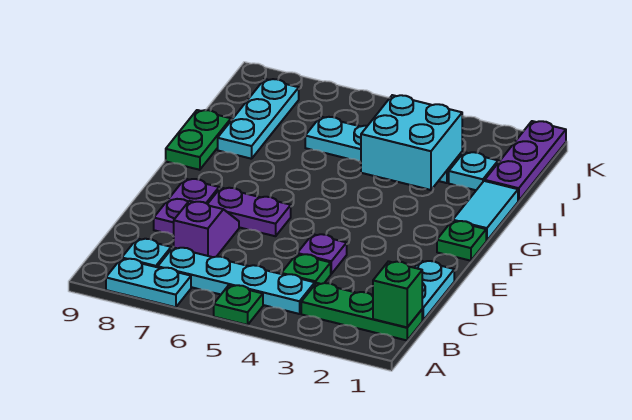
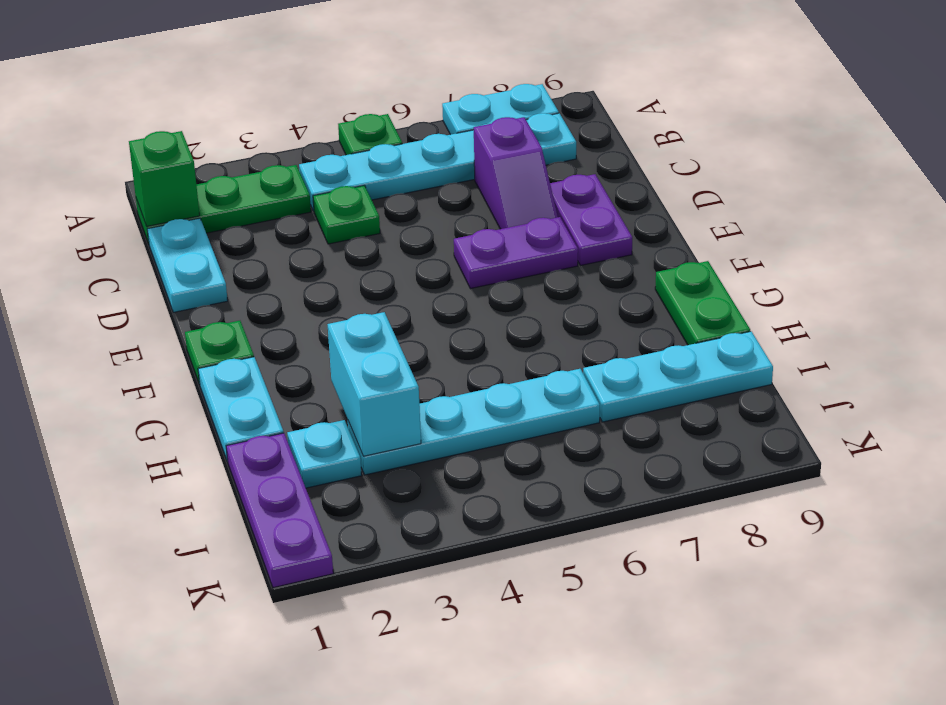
purple plate D4 level 1 -> none
cyan tile G1:H1 level 1 -> cyan plate G1:H1 level 1
cyan brick H3:I4 level 2 -> cyan brick H3:I3 level 2
cyan plate H8:J8 level 1 -> cyan plate I7:I9 level 1

